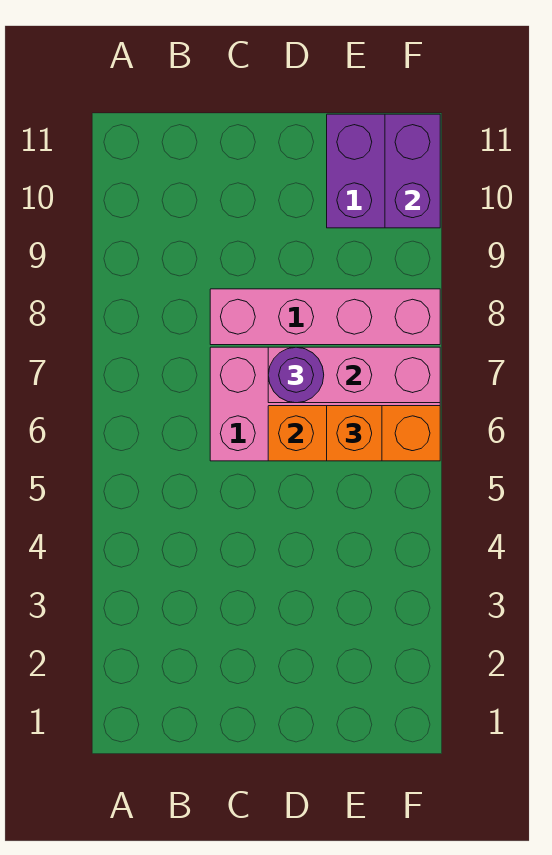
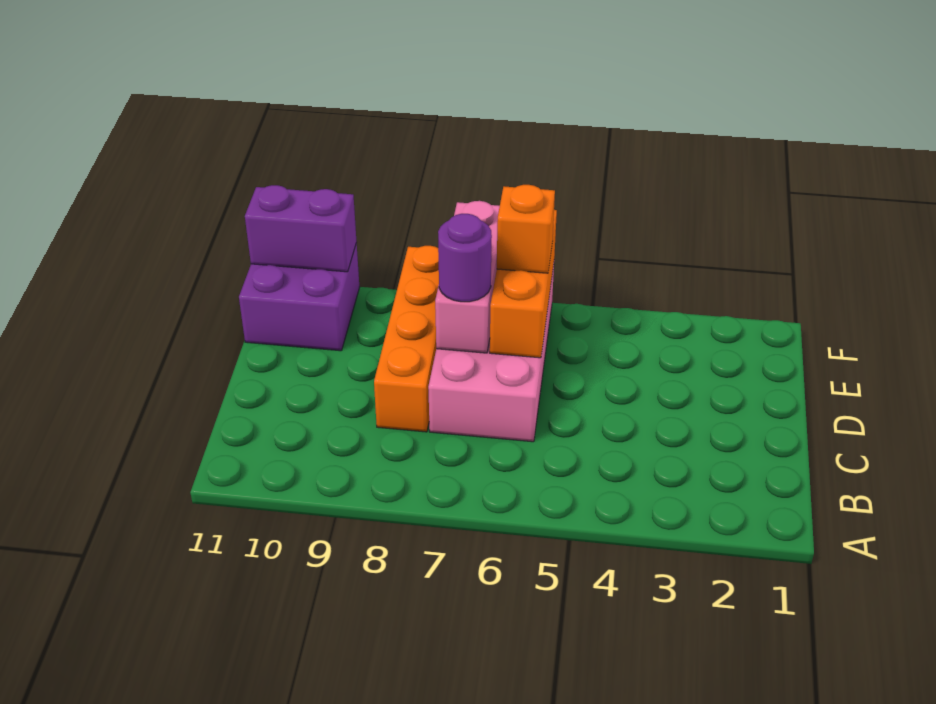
pink brick C8:F8 level 1 -> orange brick C8:F8 level 1

